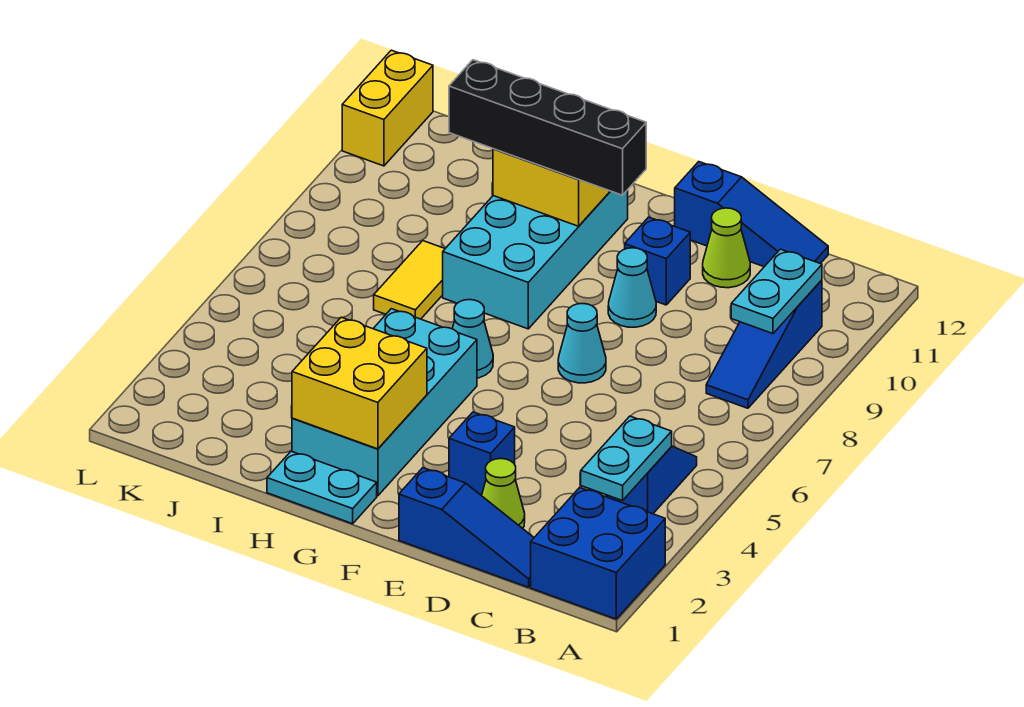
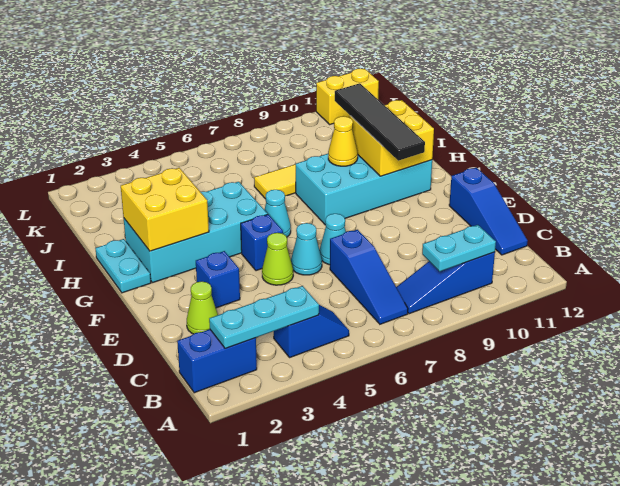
blue brick A1:B2 level 1 -> blue brick B1:B2 level 1
cyan plate B3:B4 level 2 -> cyan plate B2:B4 level 2
blue slope C1:E1 level 1 top E -> blue slope B7:D7 level 1 top D
lime cone D11 level 1 -> lime cone E5 level 1
cyan cone E9 level 1 -> cyan cone E6 level 1
blue brick E10 level 1 -> blue brick F5 level 1
black brick F10:I10 level 3 -> black tile F10:I10 level 3
none -> yellow cone H9 level 2

